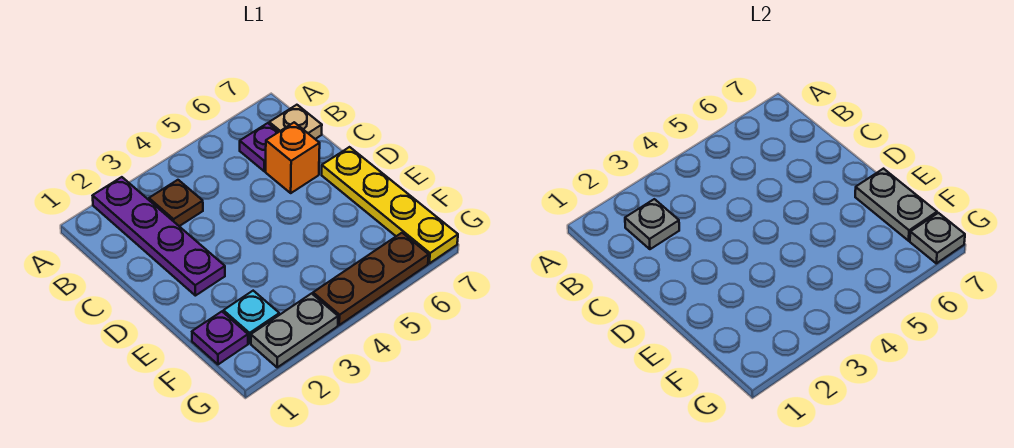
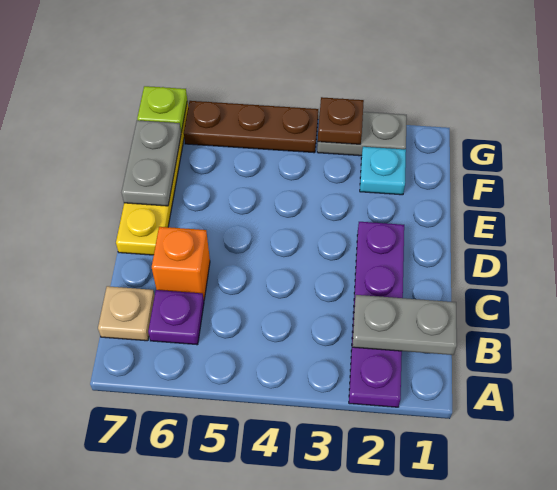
grey plate B2 level 2 -> grey plate B1:B2 level 2
brown plate B3 level 1 -> brown plate G3 level 2
purple plate F1 level 1 -> none
grey plate G7 level 2 -> lime plate G7 level 2

